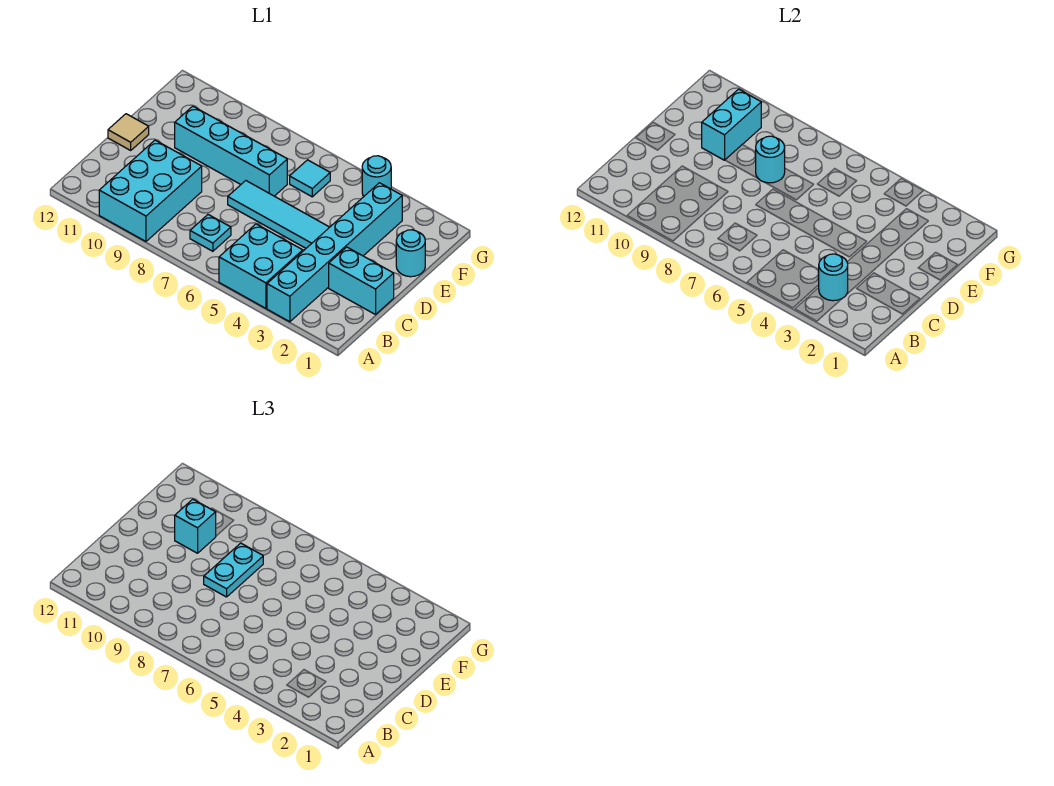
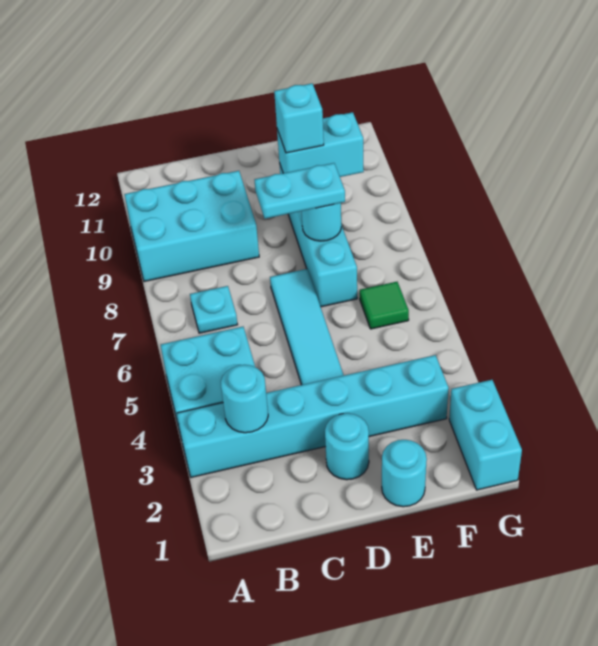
cyan brick C1:C2 level 1 -> cyan brick G1:G2 level 1
tan tile D12 level 1 -> none
cyan tile F6 level 1 -> green tile F6 level 1
cyan round brick G4 level 1 -> cyan round brick D2 level 1

